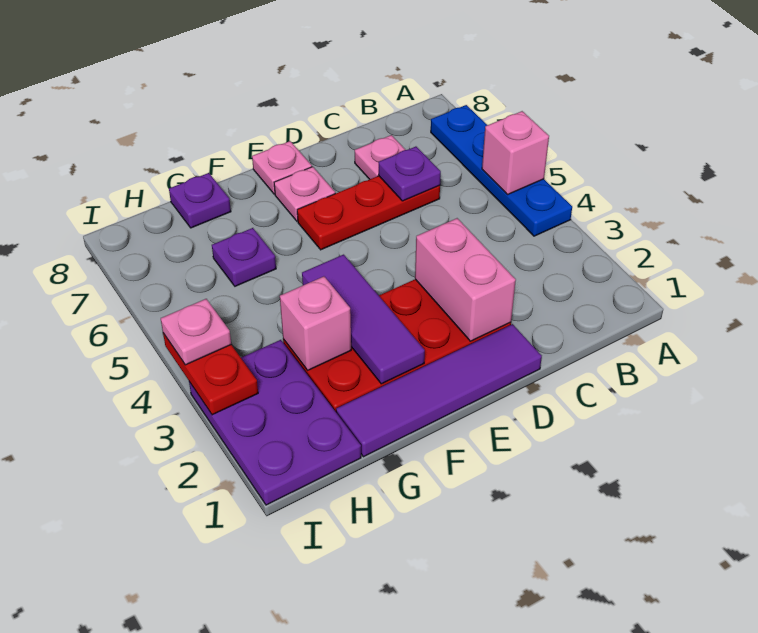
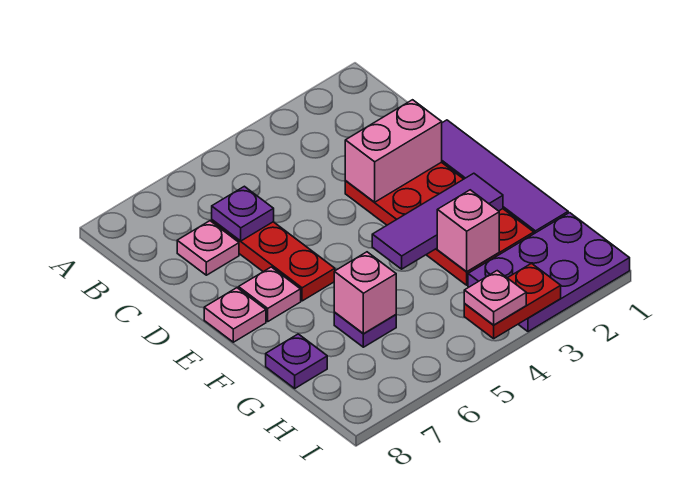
blue plate A4:A7 level 1 -> none
pink brick A5 level 2 -> pink brick G6 level 2

